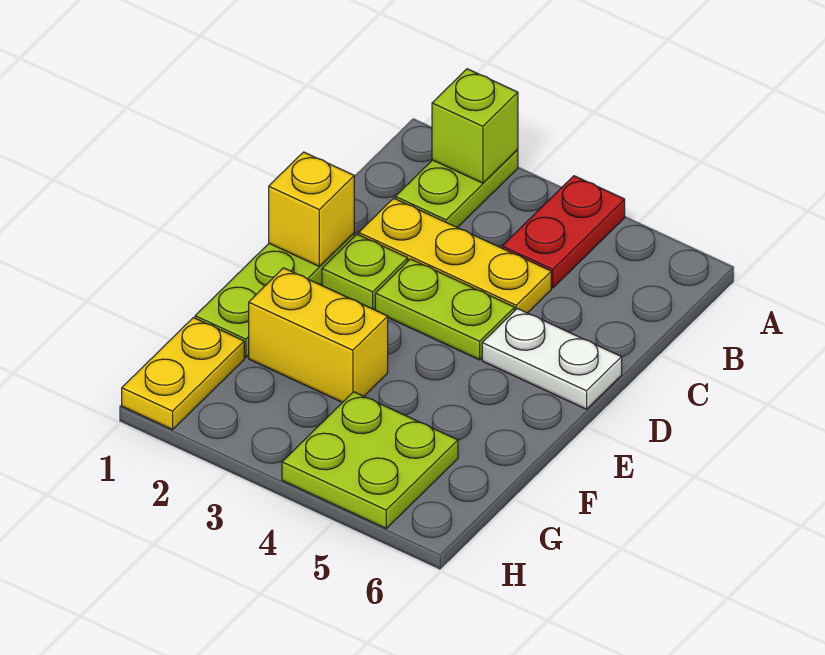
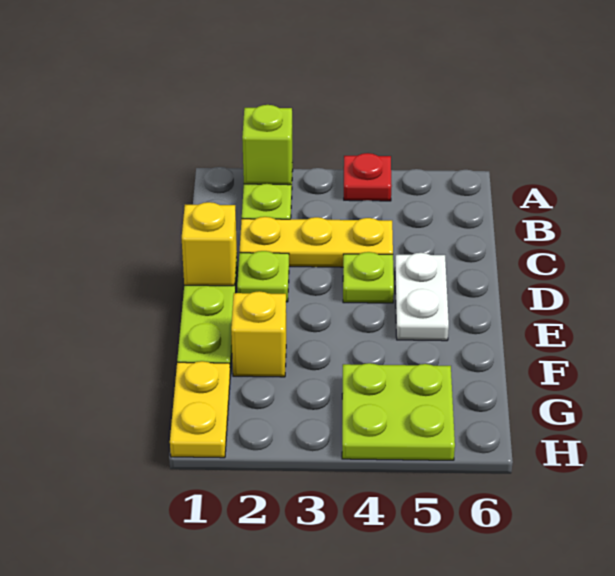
red plate A4:B4 level 1 -> red plate A4 level 1
lime plate D3:D4 level 1 -> lime plate D4 level 1
white plate D5:D6 level 1 -> white plate D5:E5 level 1
yellow brick F2:F3 level 1 -> yellow brick F2 level 1

